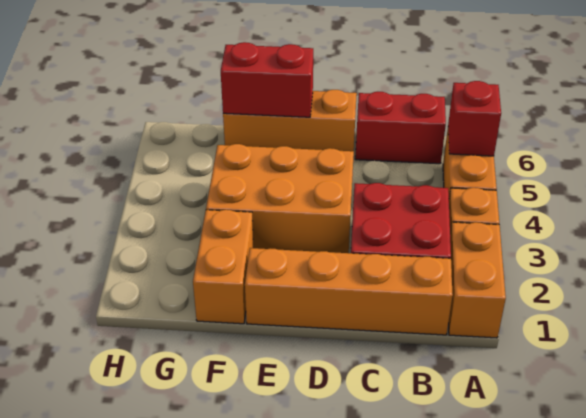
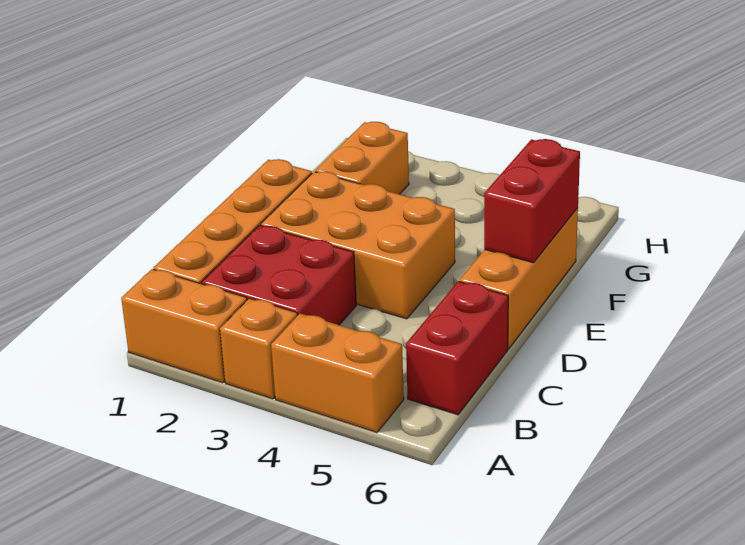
red brick A5 level 2 -> none
orange brick D3:F4 level 1 -> orange brick D2:E4 level 1
orange brick F1:F2 level 1 -> orange brick F2:G2 level 1

